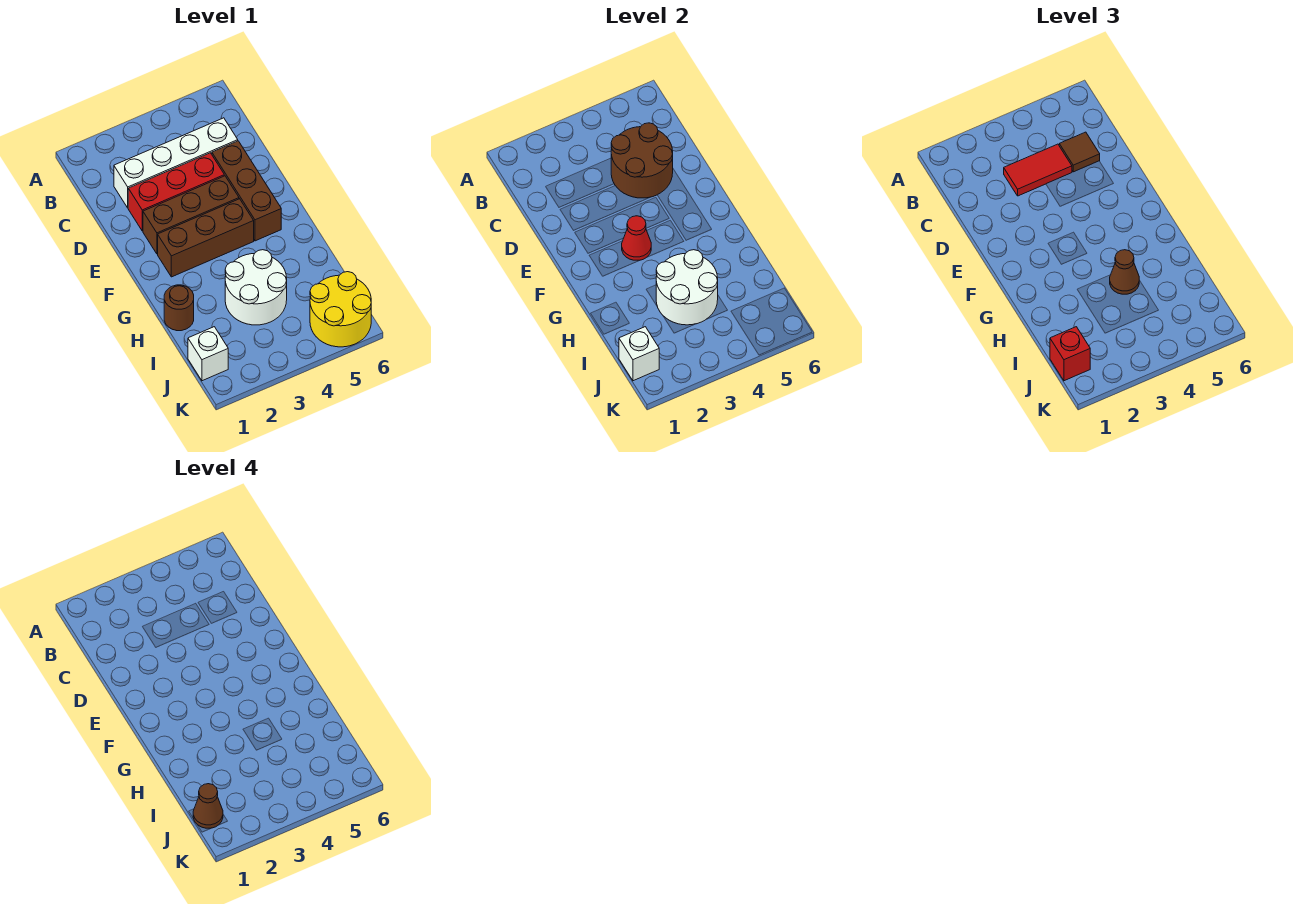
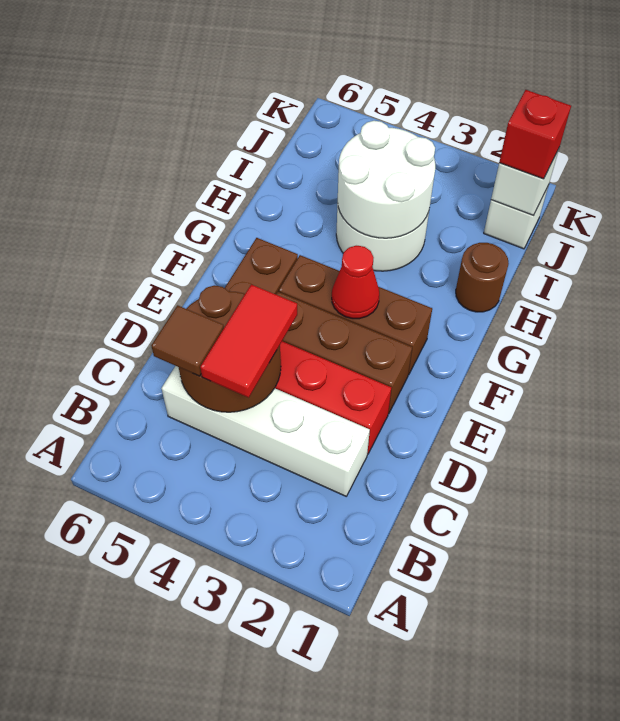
red tile C3:C4 level 3 -> red tile C4:D4 level 3
brown cone H4 level 3 -> none
brown cone J1 level 4 -> none
yellow round brick J5:K6 level 1 -> none

